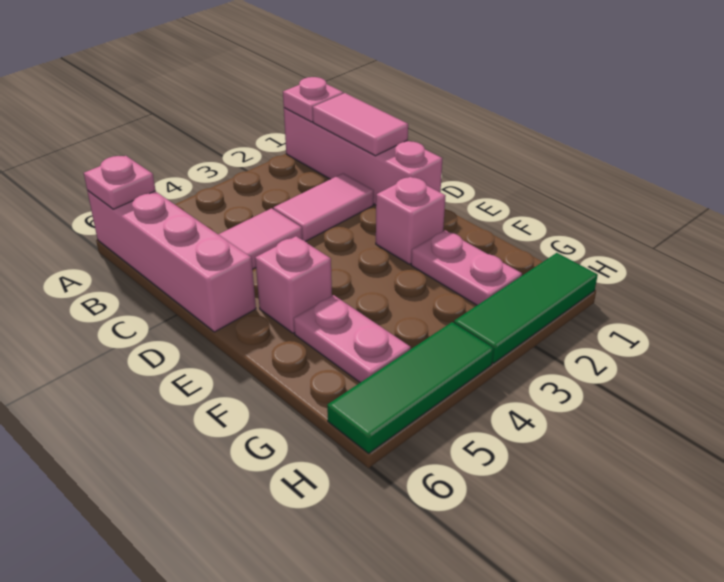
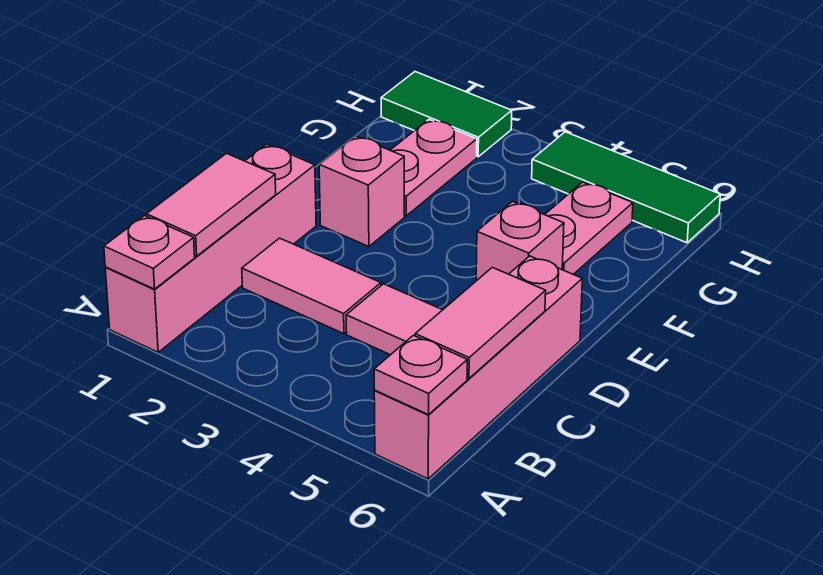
none -> pink tile B6:C6 level 2
green tile H1:H3 level 1 -> green tile H1:H2 level 1

